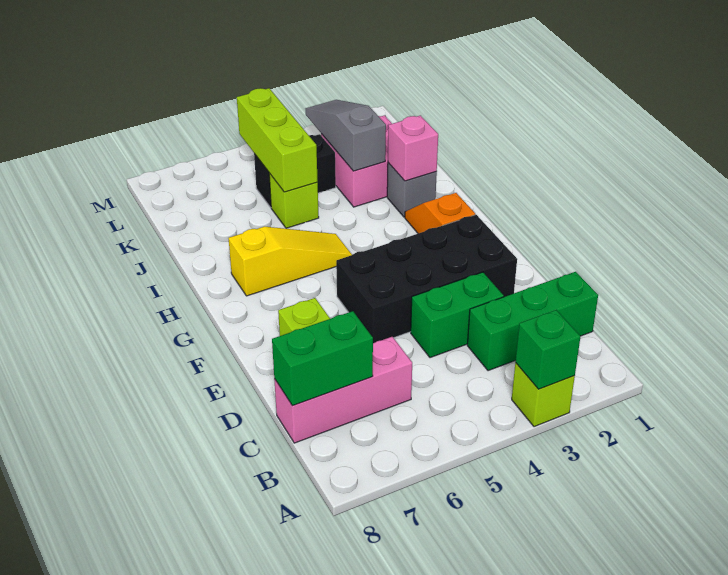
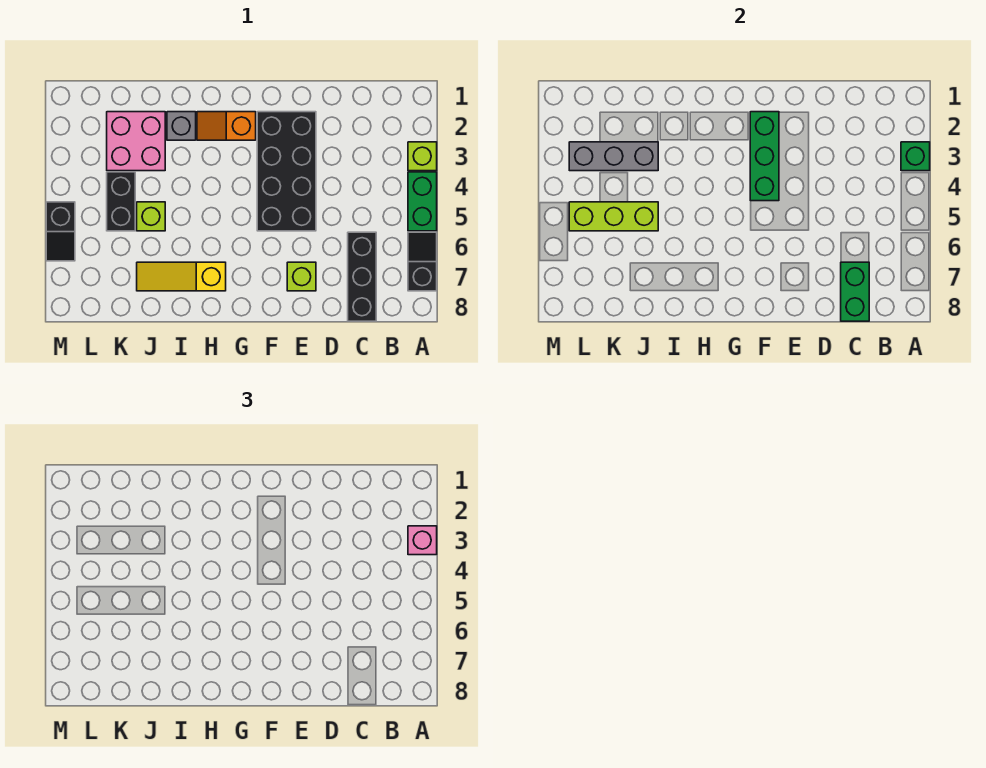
none -> black slope A6:A7 level 1 top 7
green brick C1:C3 level 1 -> green brick F2:F4 level 2
pink brick C6:C8 level 1 -> black brick C6:C8 level 1
green brick D3:D4 level 1 -> green brick A4:A5 level 1
yellow slope H5:H7 level 1 top 7 -> yellow slope H7:J7 level 1 top H
pink brick I2 level 2 -> pink brick A3 level 3
grey slope J3:L3 level 2 top J -> grey brick J3:L3 level 2
none -> black slope M5:M6 level 1 top 5

